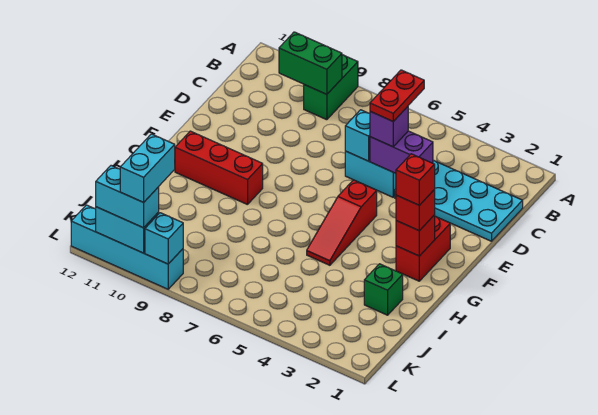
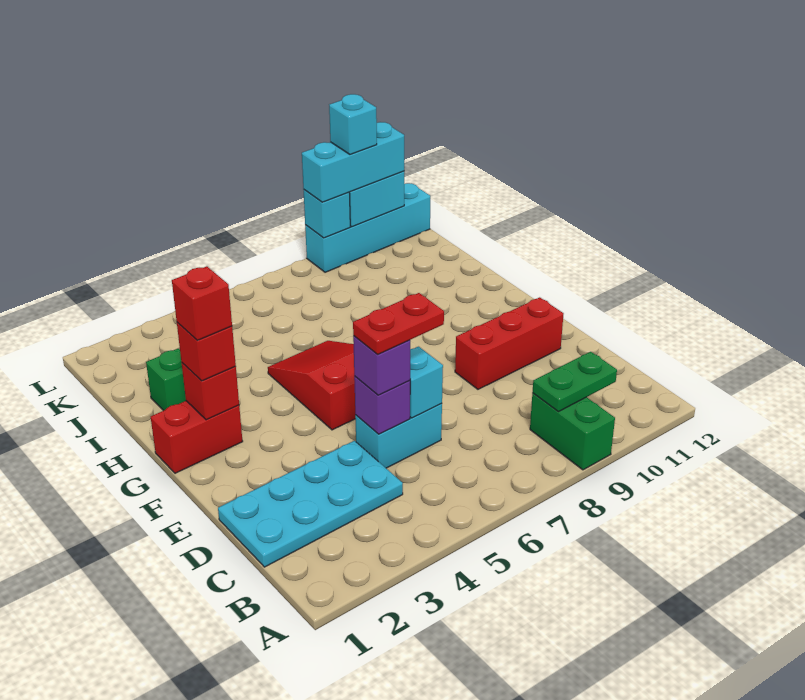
green brick B9:B10 level 2 -> green plate B9:B10 level 2
red plate C5:D5 level 4 -> red plate D5:D6 level 4
purple brick D4:D5 level 2 -> purple brick D5 level 2
red brick F2:G2 level 1 -> red brick G1:G2 level 1
red slope F5:H5 level 1 top F -> red slope F5:H6 level 1 top F
red brick G9:G11 level 1 -> red brick E9:E11 level 1
cyan brick K10:L10 level 4 -> cyan brick L10 level 4
cyan brick L10:L11 level 3 -> cyan brick L9:L11 level 3

